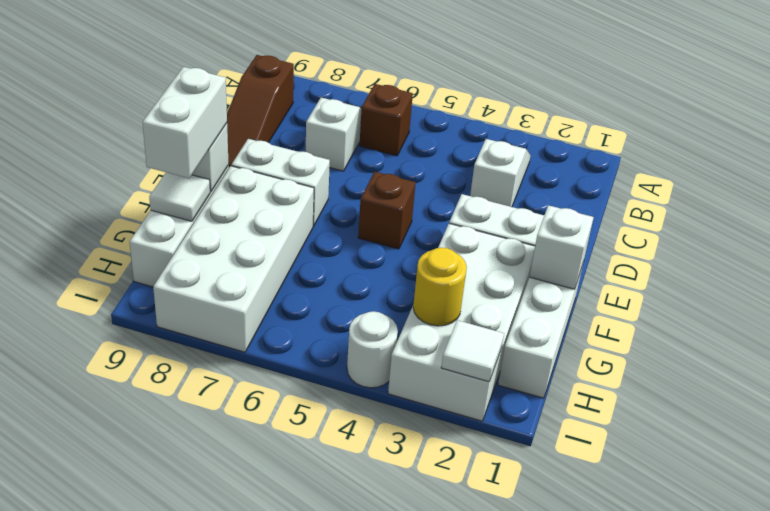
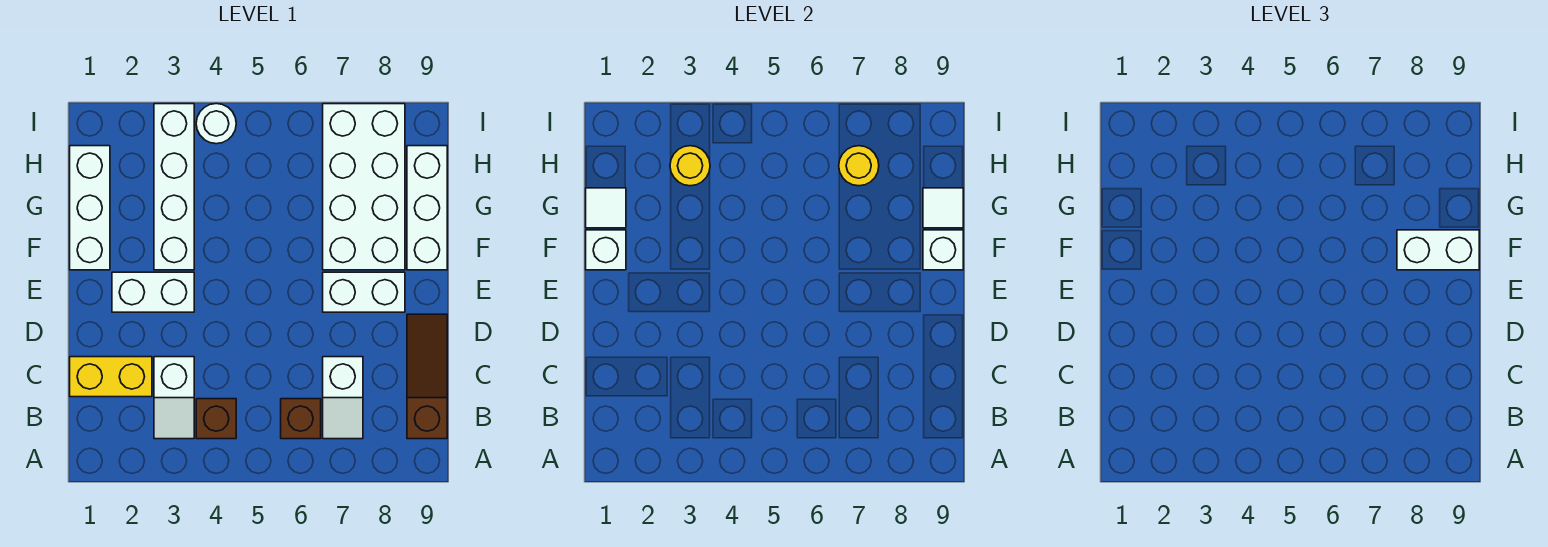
none -> yellow brick C1:C2 level 1
brown brick E5 level 1 -> brown brick B4 level 1
white brick F2:I3 level 1 -> white brick F3:I3 level 1
white brick F9:G9 level 3 -> white brick F8:F9 level 3
none -> yellow round brick H7 level 2
white tile I2 level 2 -> white tile G1 level 2

